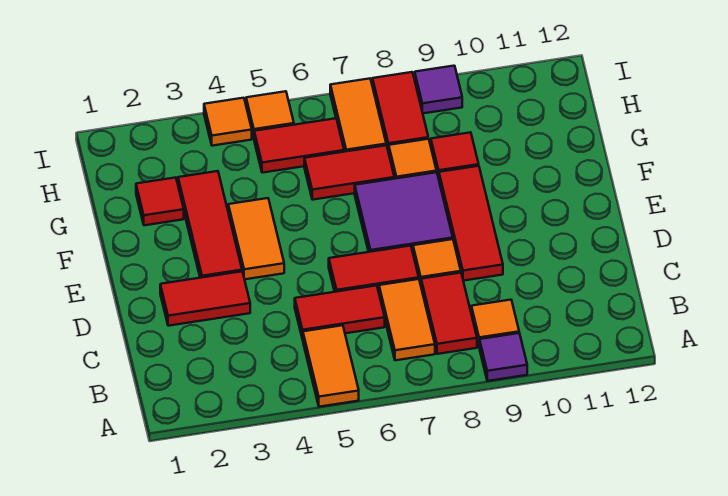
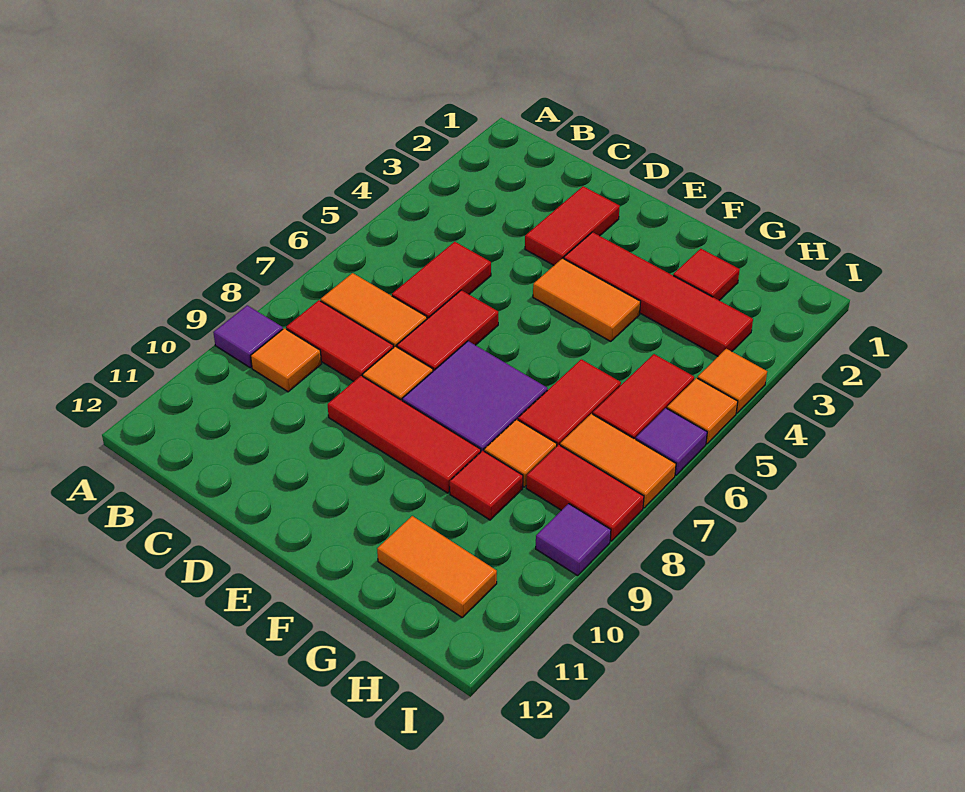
orange tile A5:B5 level 1 -> orange tile G11:H11 level 1
red tile E3:G3 level 1 -> red tile E3:H3 level 1
none -> purple tile I6 level 1

